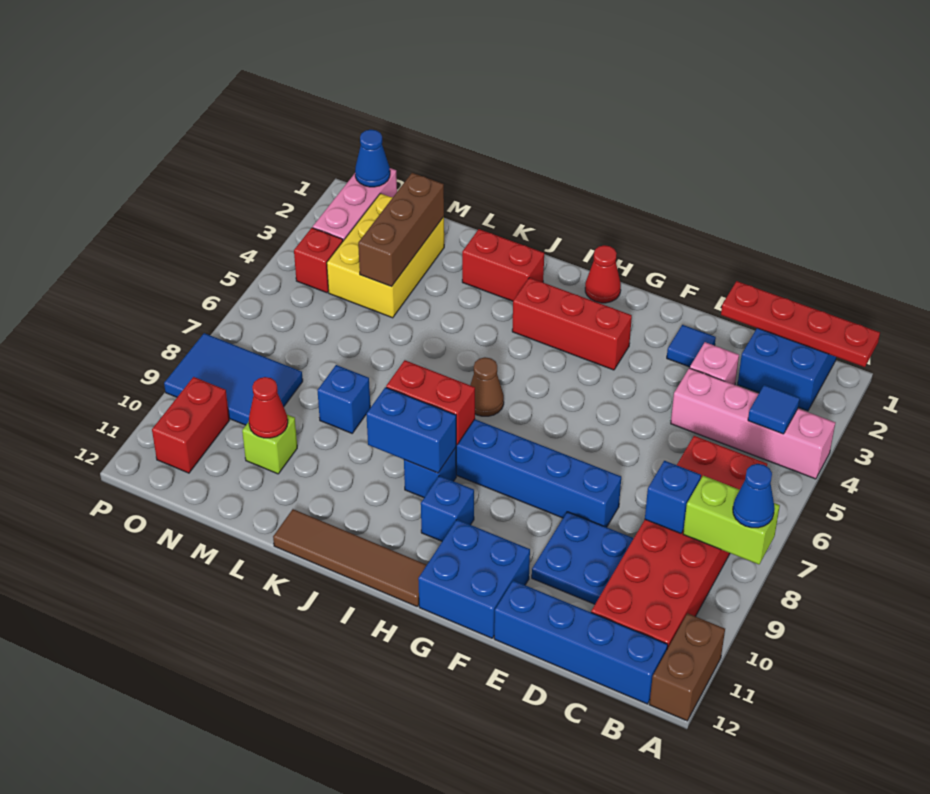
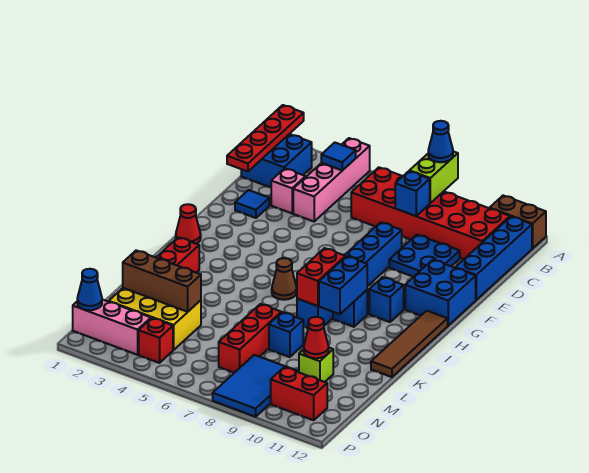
red brick G3:I3 level 1 -> red brick L7:N7 level 1

